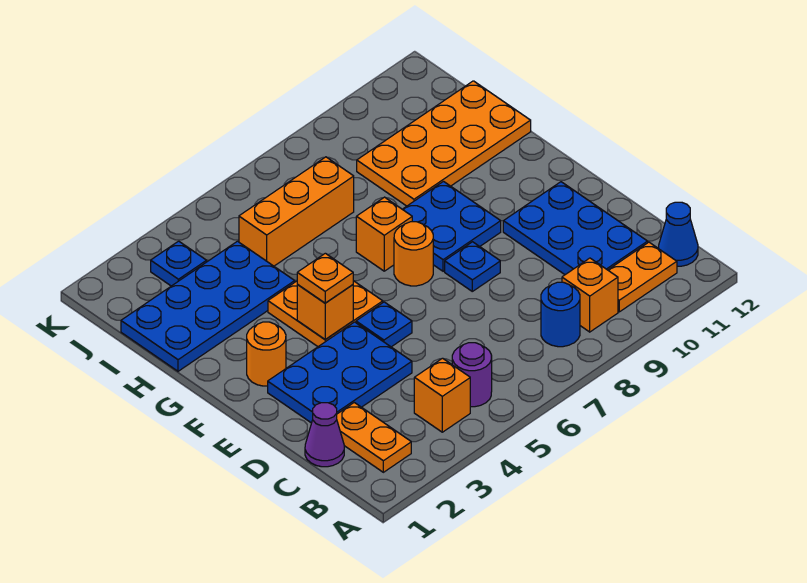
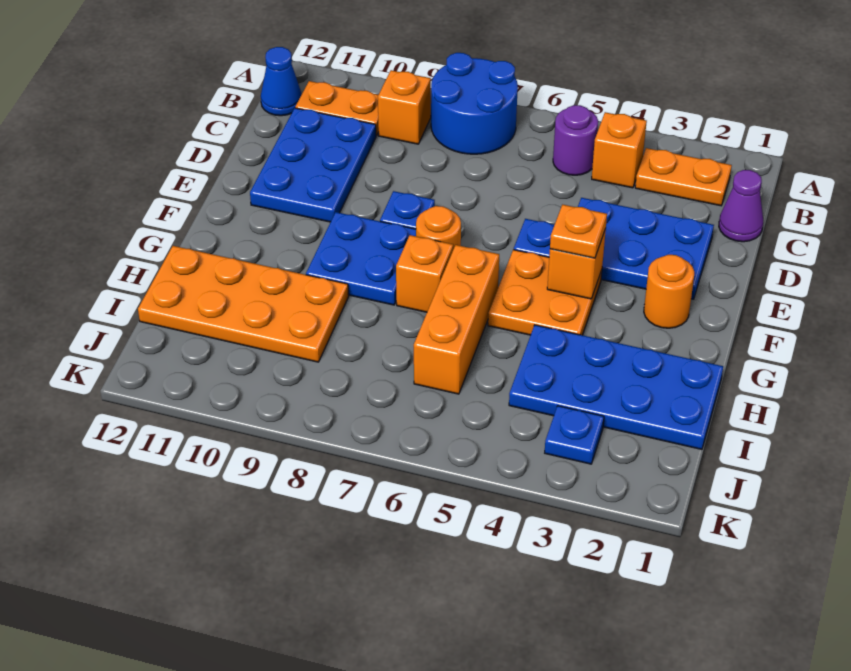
orange plate B2:C2 level 1 -> orange plate B2:B3 level 1
blue round brick B8 level 1 -> blue round brick A7:B8 level 1
orange brick I5:I7 level 1 -> orange brick G6:I6 level 1

